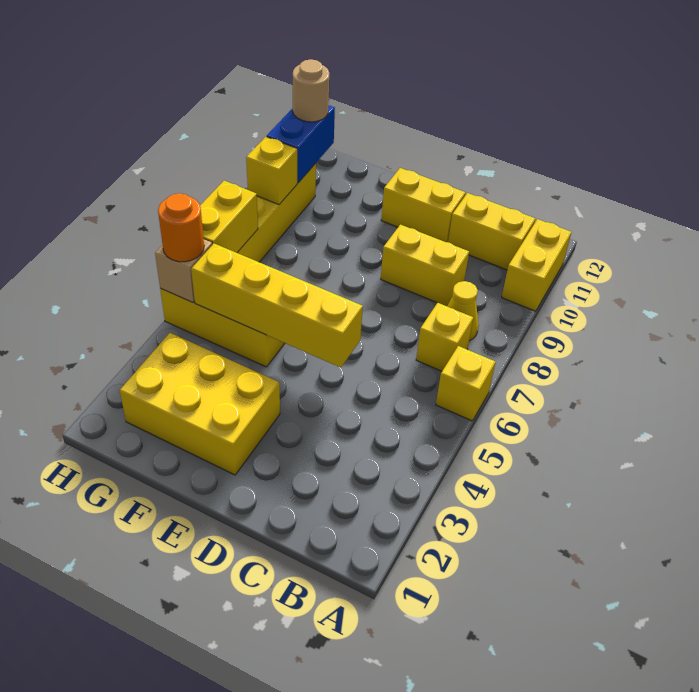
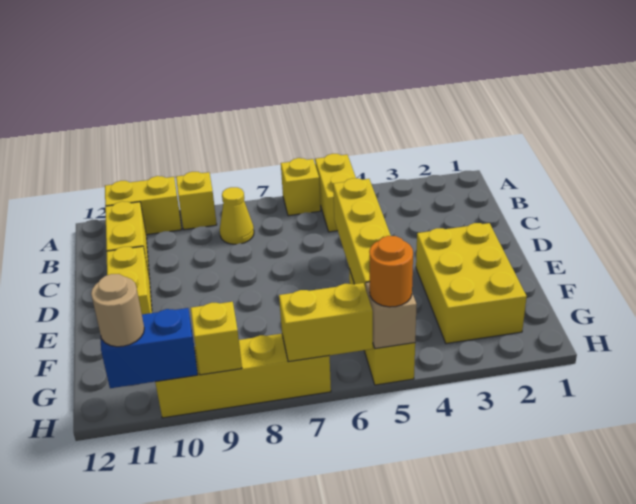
yellow brick B7 level 1 -> yellow brick A9 level 1
yellow brick C9:D9 level 1 -> yellow brick A5:B5 level 1

